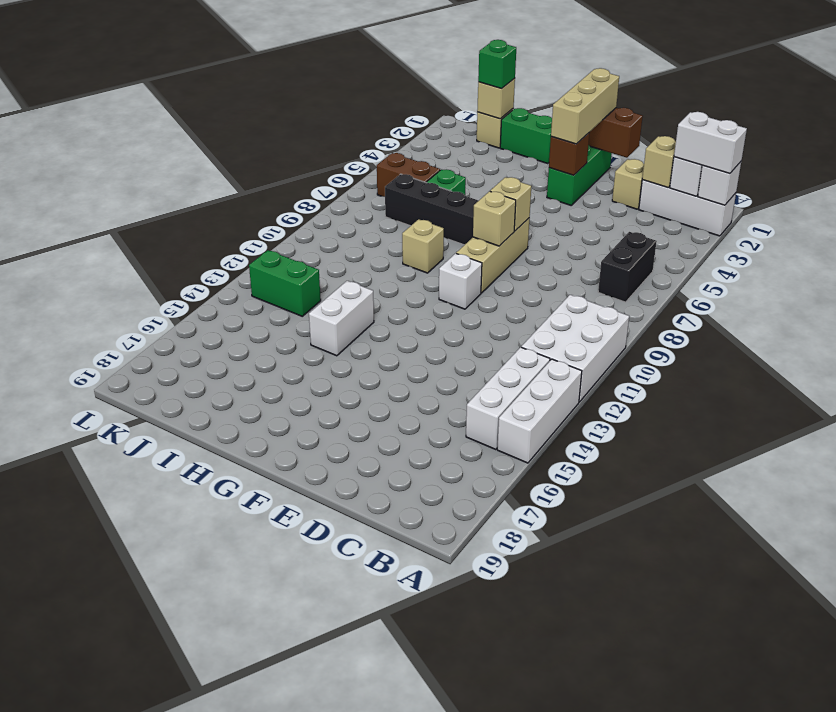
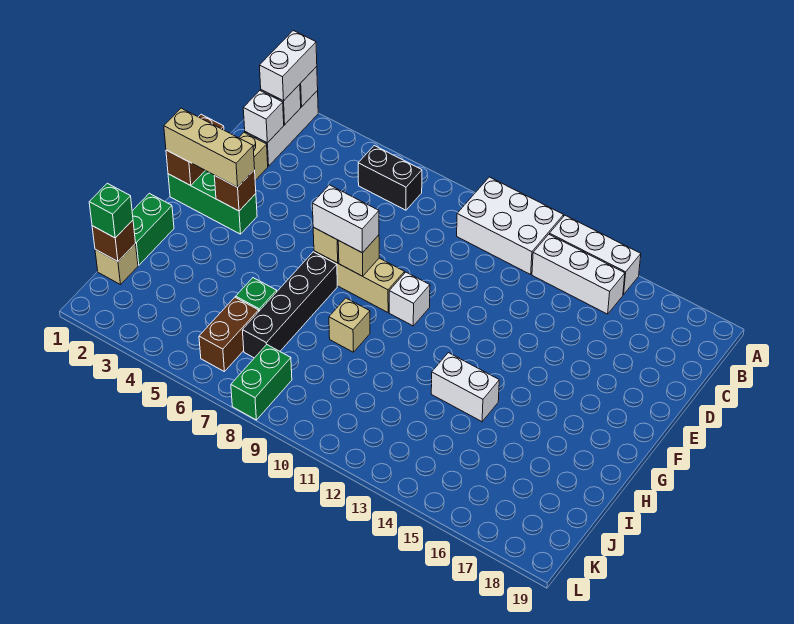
tan brick C2 level 2 -> white brick C2 level 2
none -> white brick F7:F8 level 3
tan brick J1 level 2 -> brown brick J1 level 2
green brick J13:K13 level 1 -> green brick K8:L8 level 1

